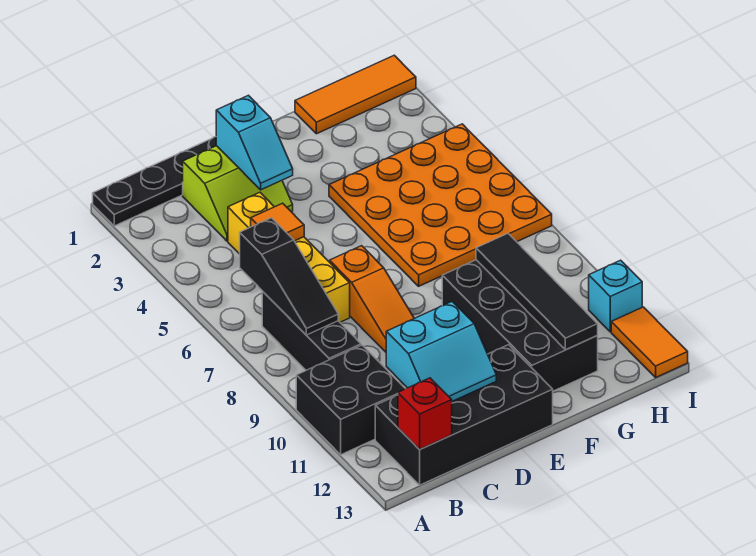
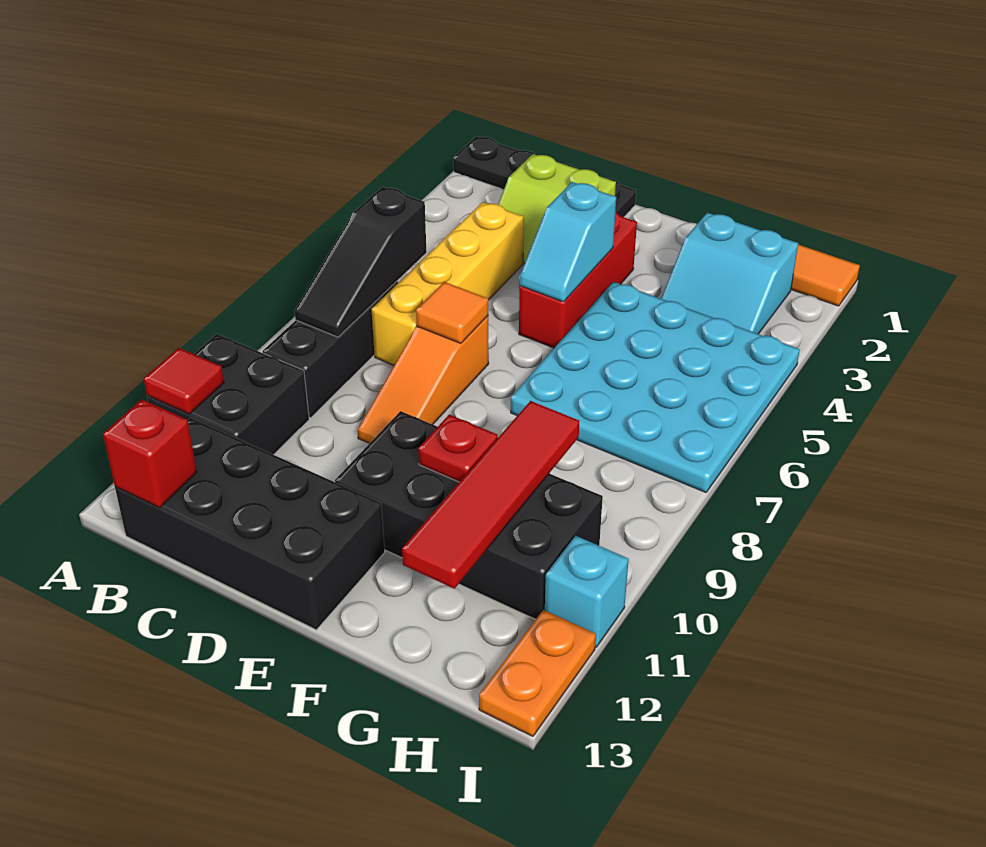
none -> red tile A11 level 2
orange tile C5 level 2 -> orange tile D7 level 2
cyan slope C11:D12 level 2 top 11 -> cyan slope G2:H3 level 1 top 2
cyan slope D2:D3 level 2 top 2 -> cyan slope E4:E5 level 2 top 4
none -> red brick E3:E5 level 1
orange plate F4:I7 level 1 -> cyan plate F4:I7 level 1
black brick F9:G12 level 1 -> black brick E10:H11 level 1
none -> red plate F10 level 2
black tile G9:G12 level 2 -> red tile G9:G12 level 2
orange tile I12:I13 level 1 -> orange plate I12:I13 level 1

